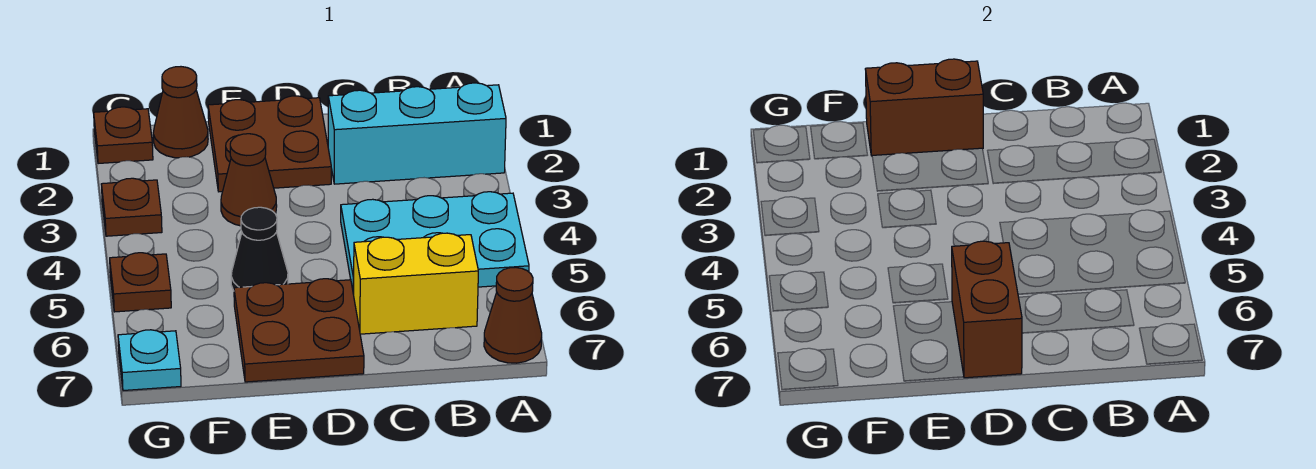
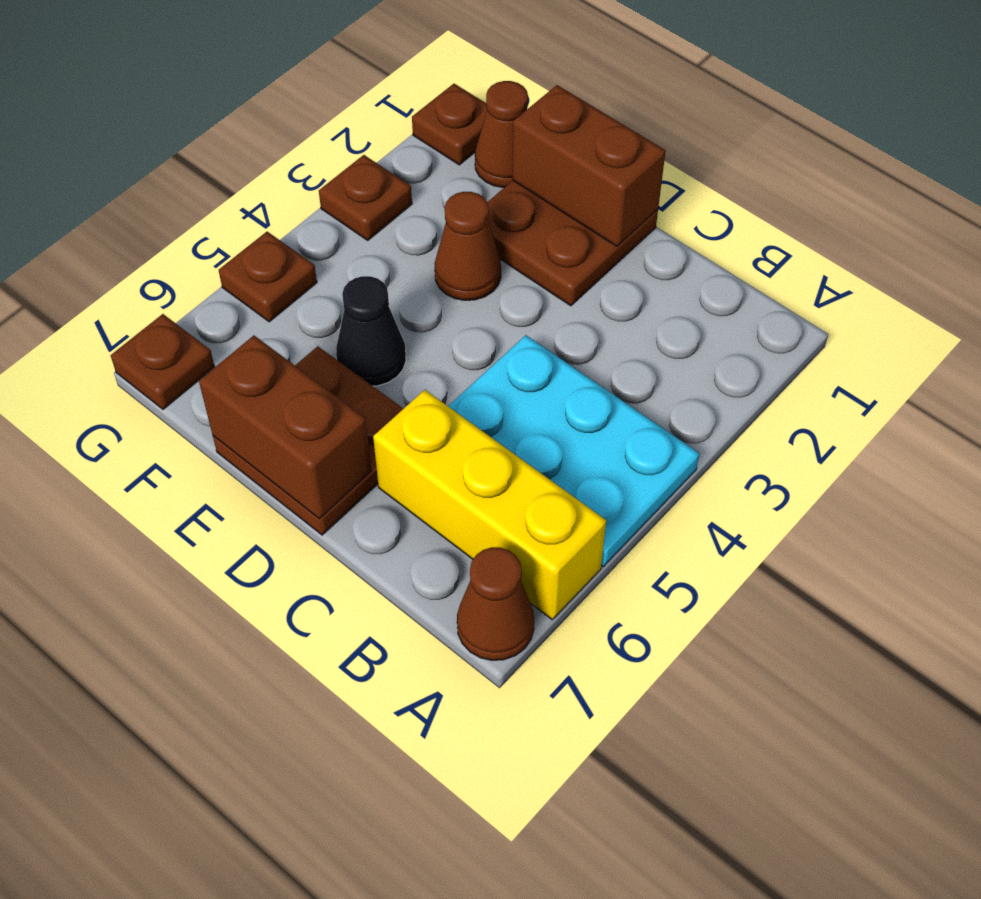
cyan brick A2:C2 level 1 -> none
yellow brick B6:C6 level 1 -> yellow brick A6:C6 level 1
brown brick D6:D7 level 2 -> brown brick D7:E7 level 2
cyan plate G7 level 1 -> brown plate G7 level 1

